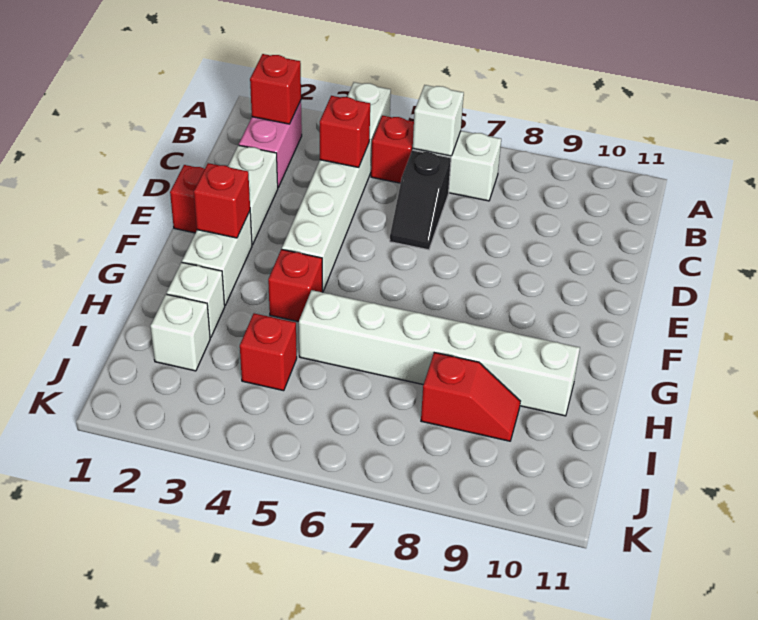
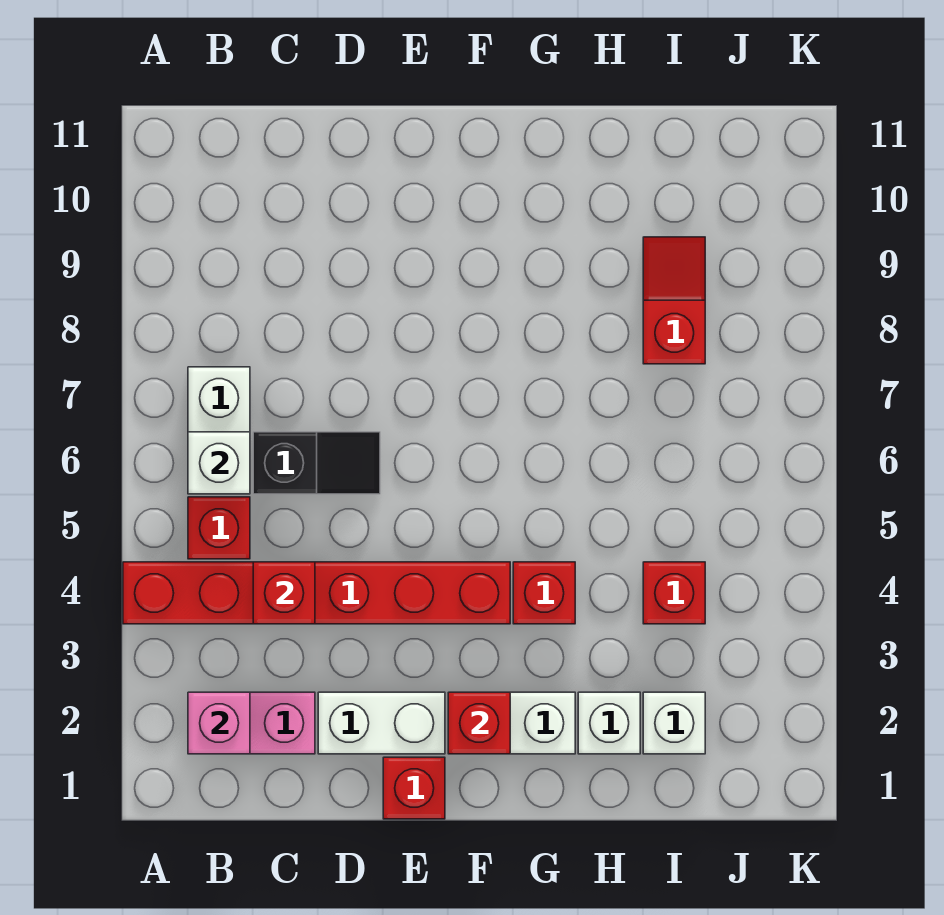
white brick A4:F4 level 1 -> red brick A4:F4 level 1
red brick B2 level 2 -> pink brick B2 level 2
white brick H5:H10 level 1 -> none

